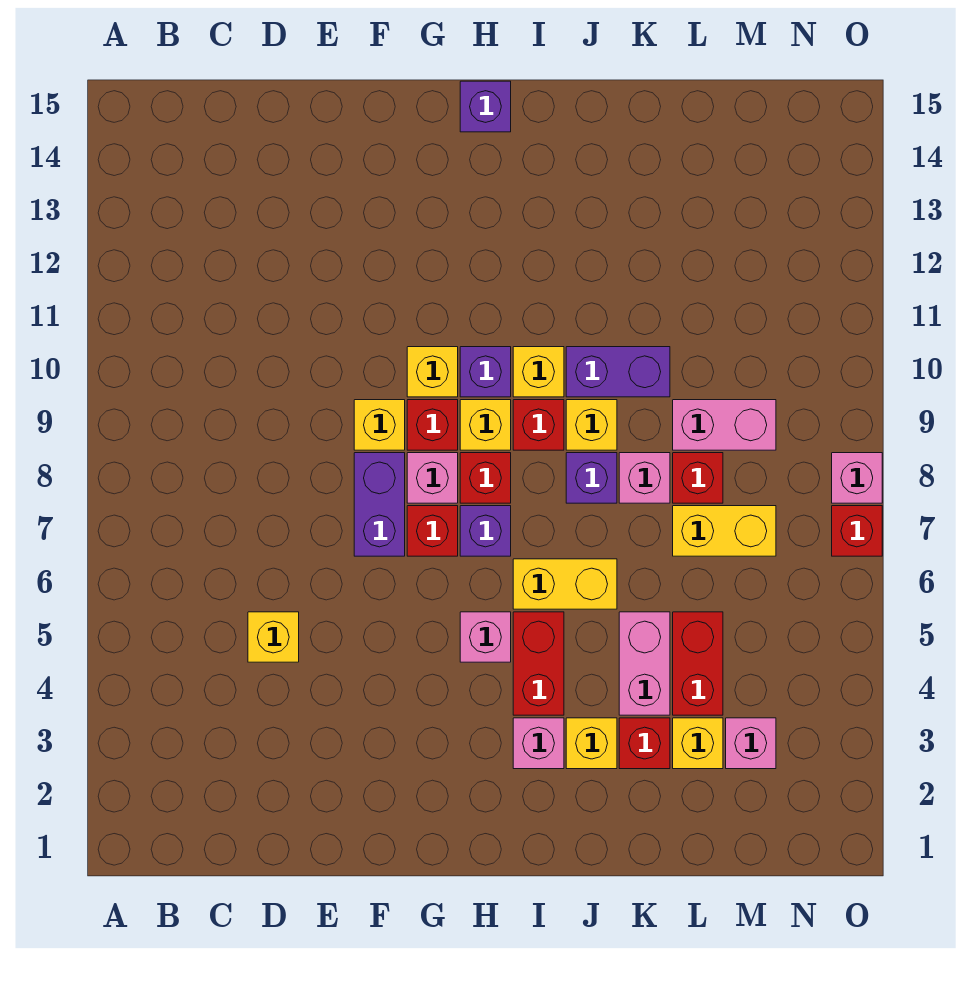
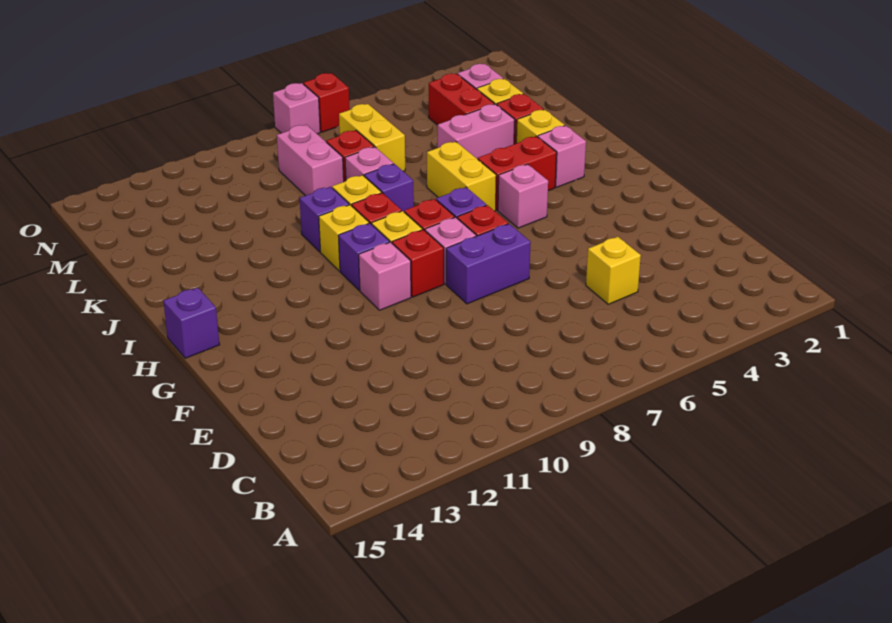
yellow brick F9 level 1 -> none
yellow brick G10 level 1 -> pink brick G10 level 1
purple brick J10:K10 level 1 -> purple brick J10 level 1
red brick L4:L5 level 1 -> red brick L4:M4 level 1

